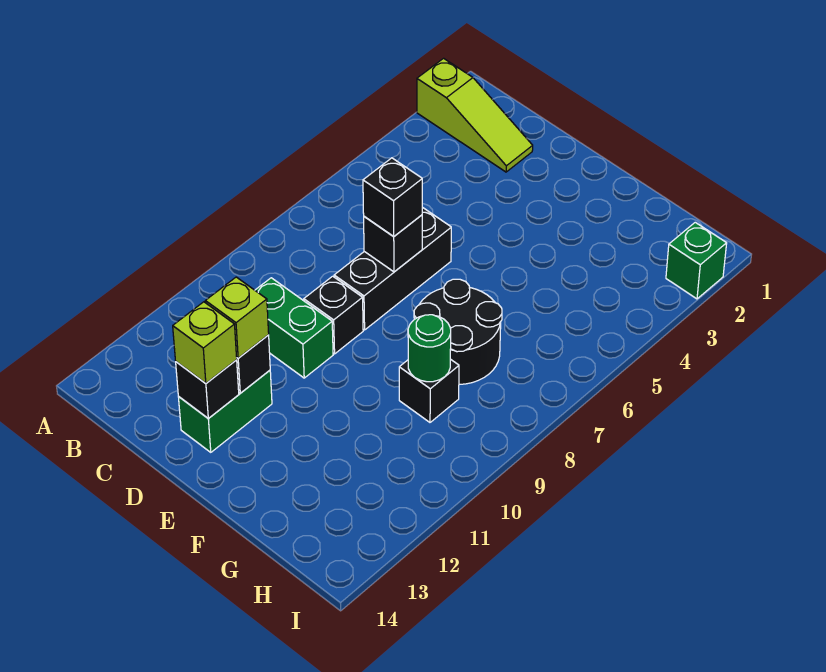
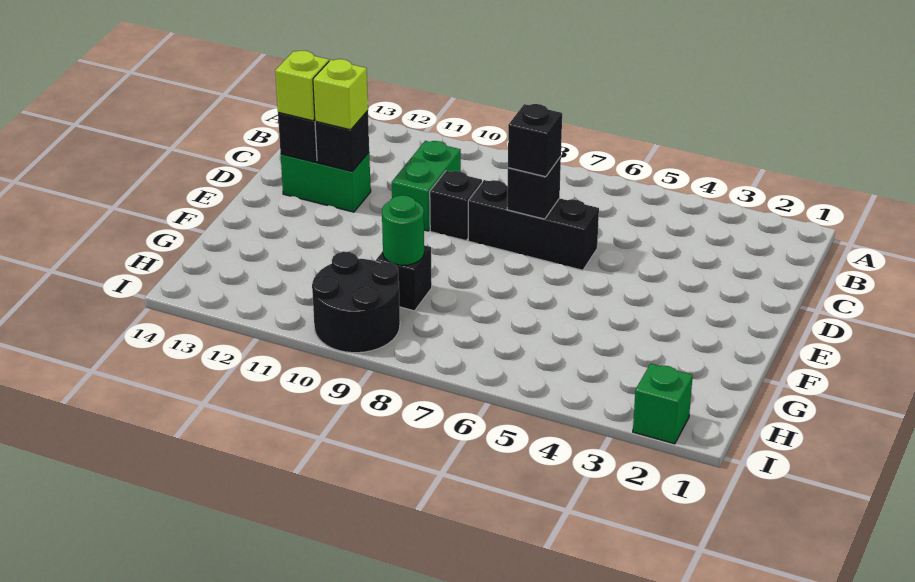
lime slope A2:C2 level 1 top A -> none
black round brick F7:G8 level 1 -> black round brick H9:I10 level 1

